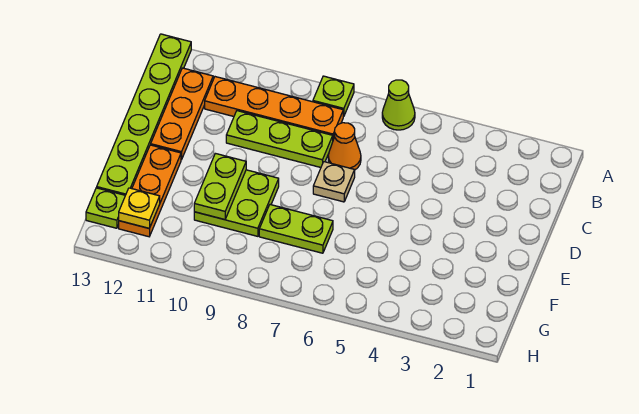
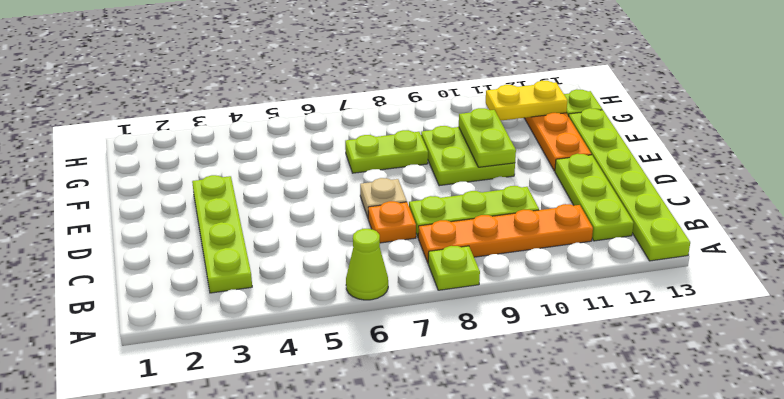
none -> lime plate B3:E3 level 1
orange plate B12:D12 level 1 -> lime plate B12:D12 level 1
orange cone C7 level 1 -> orange plate C7 level 1
yellow plate G12 level 2 -> yellow plate G11:G12 level 2

